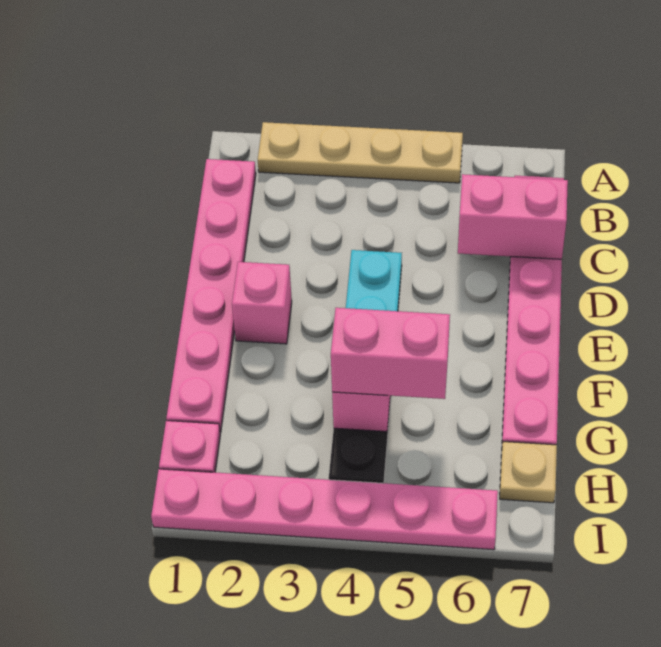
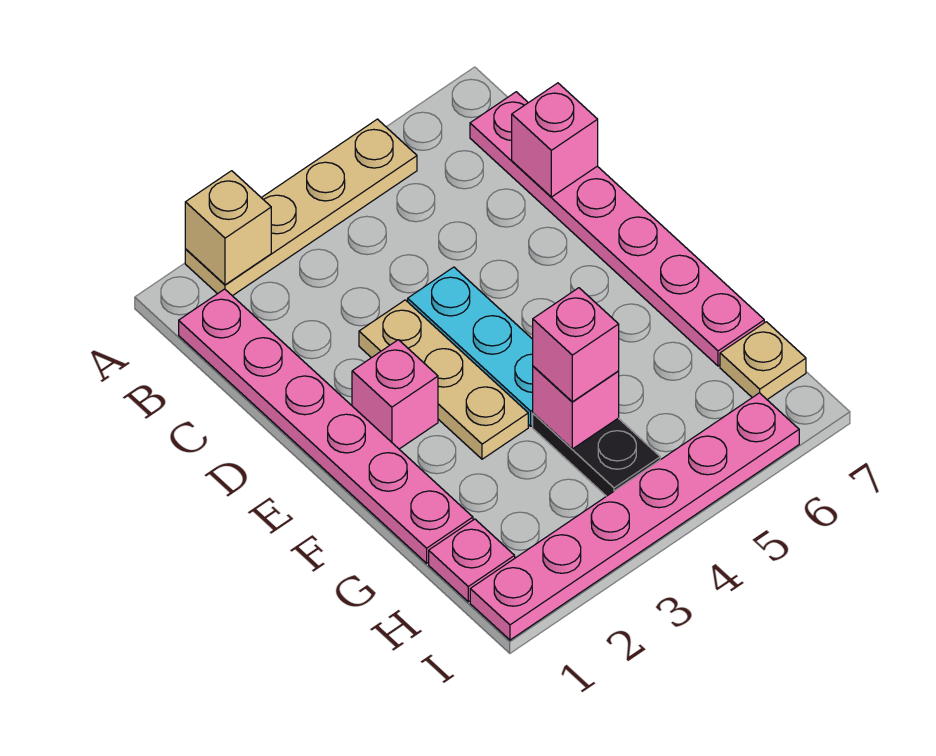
none -> tan brick A2 level 2
pink brick C6:C7 level 2 -> pink brick C7 level 2
none -> tan plate D3:F3 level 1
pink brick G4:G5 level 3 -> pink brick G4 level 3

